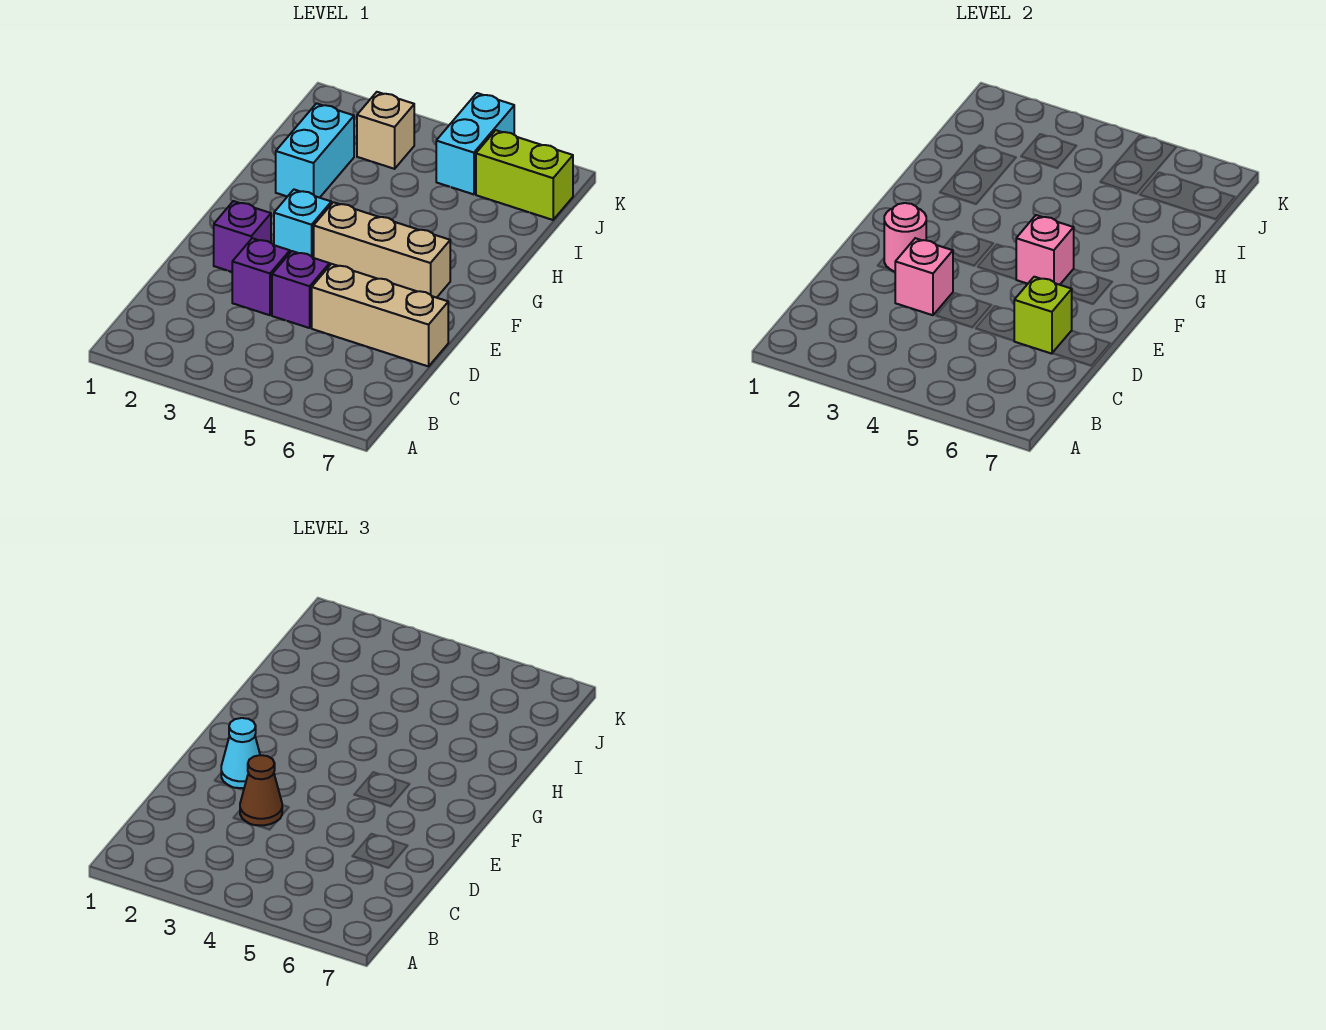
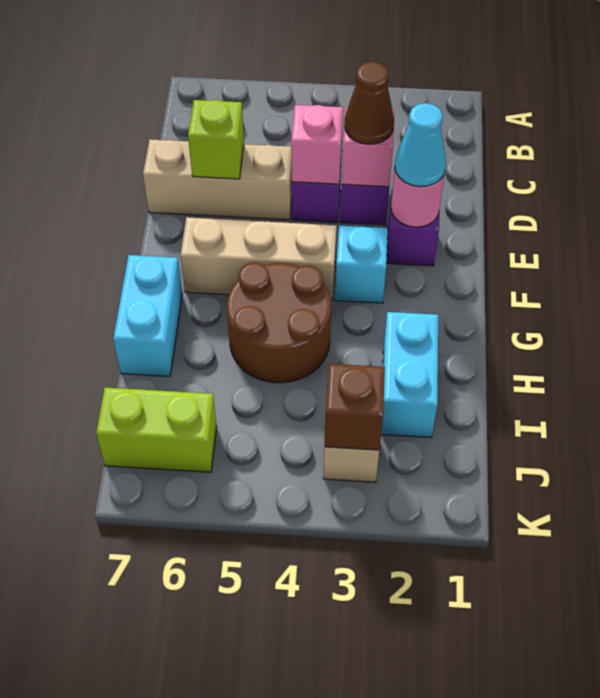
pink brick F5 level 2 -> pink brick D4 level 2
none -> brown round brick G4:H5 level 1
none -> brown brick J3 level 2
cyan brick J5:K5 level 1 -> cyan brick G7:H7 level 1

